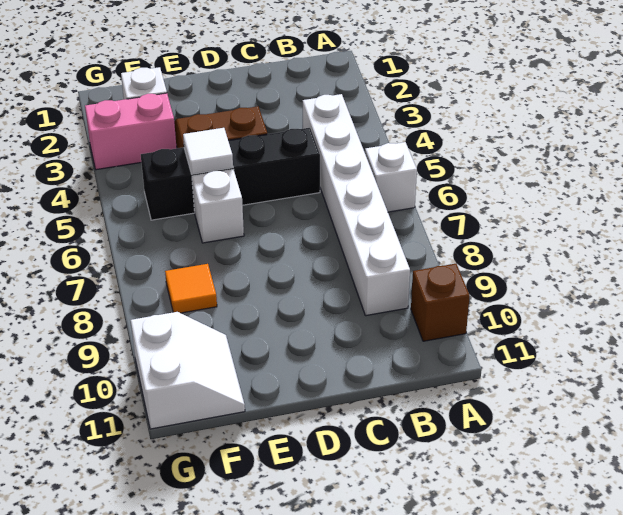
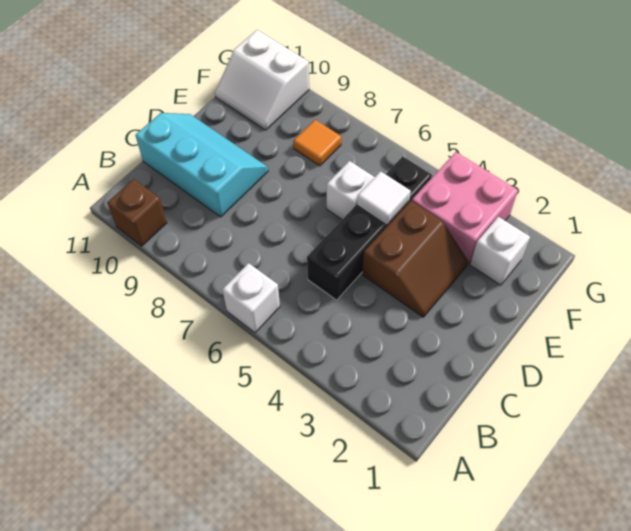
white brick B4:B9 level 1 -> none
none -> cyan slope C9:D11 level 1 top C
pink brick F3:G3 level 1 -> pink brick F3:G4 level 1

